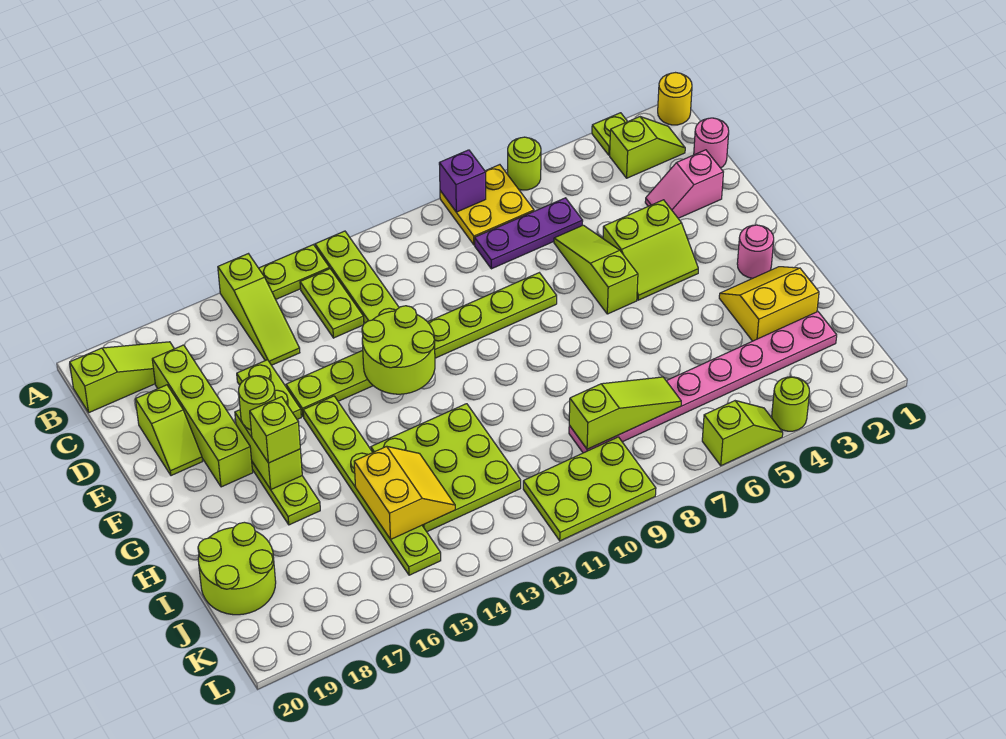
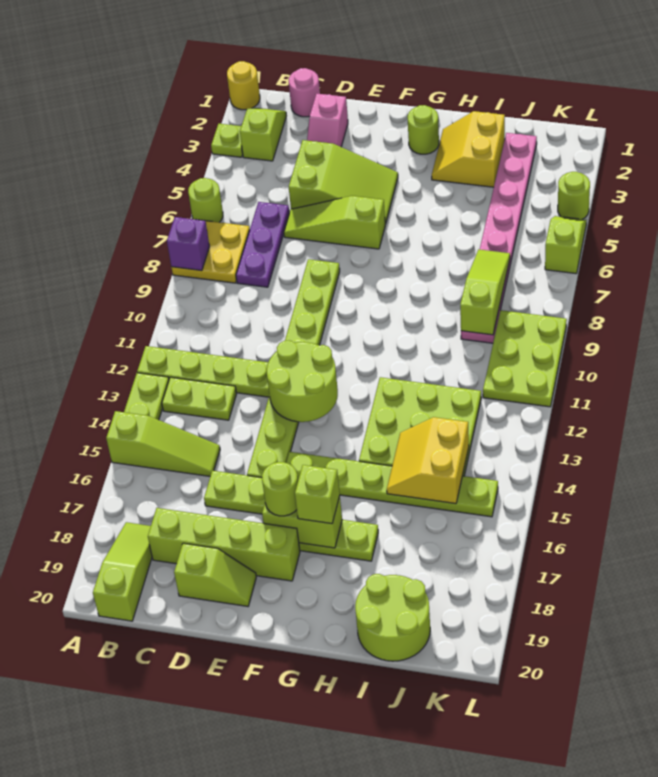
lime slope E4:F5 level 1 top E -> lime slope D4:F5 level 1 top D
pink round brick G2 level 1 -> lime round brick G2 level 1
yellow slope I14:J15 level 2 top 15 -> yellow slope I14:J15 level 2 top J

